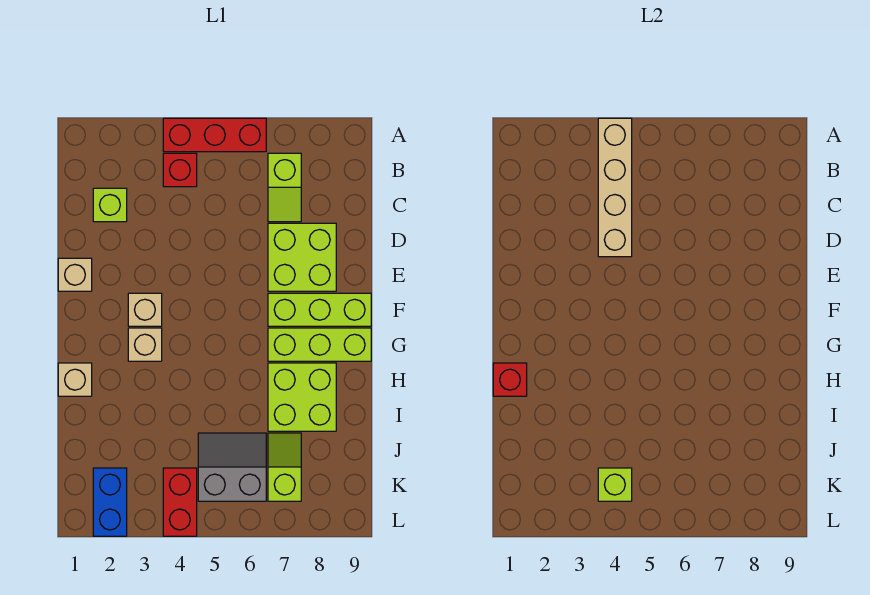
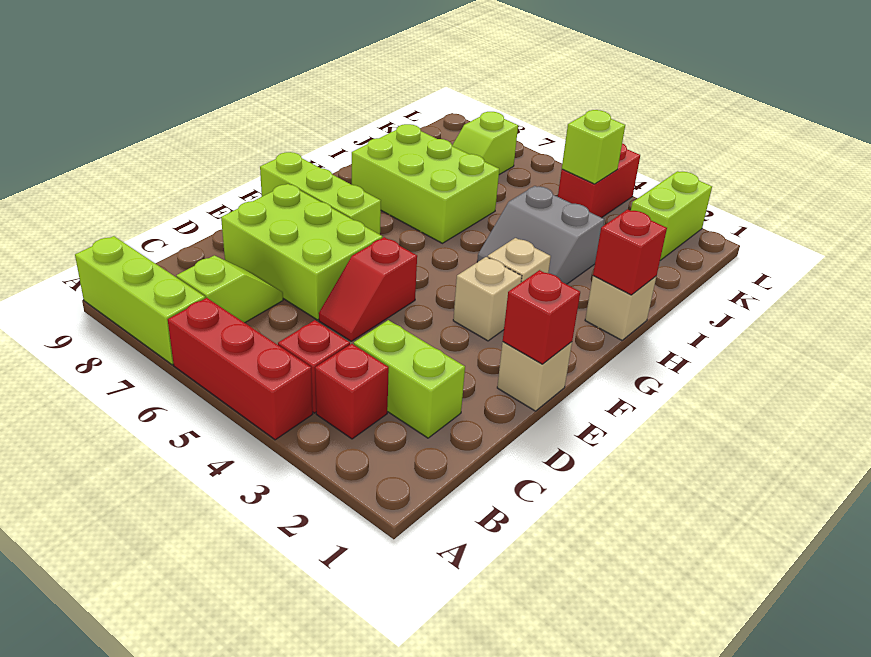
tan brick A4:D4 level 2 -> none
none -> red brick B3 level 1
lime brick C2 level 1 -> lime brick C2:C3 level 1
none -> red slope D5:E5 level 1 top E
lime brick D7:E8 level 1 -> lime brick D6:E8 level 1
none -> red brick E1 level 2
lime brick G7:G9 level 1 -> lime brick A7:A9 level 1
lime brick H7:I8 level 1 -> lime brick H6:I8 level 1
grey slope J5:K6 level 1 top K -> grey slope H3:I4 level 1 top I
blue brick K2:L2 level 1 -> lime brick K2:L2 level 1

